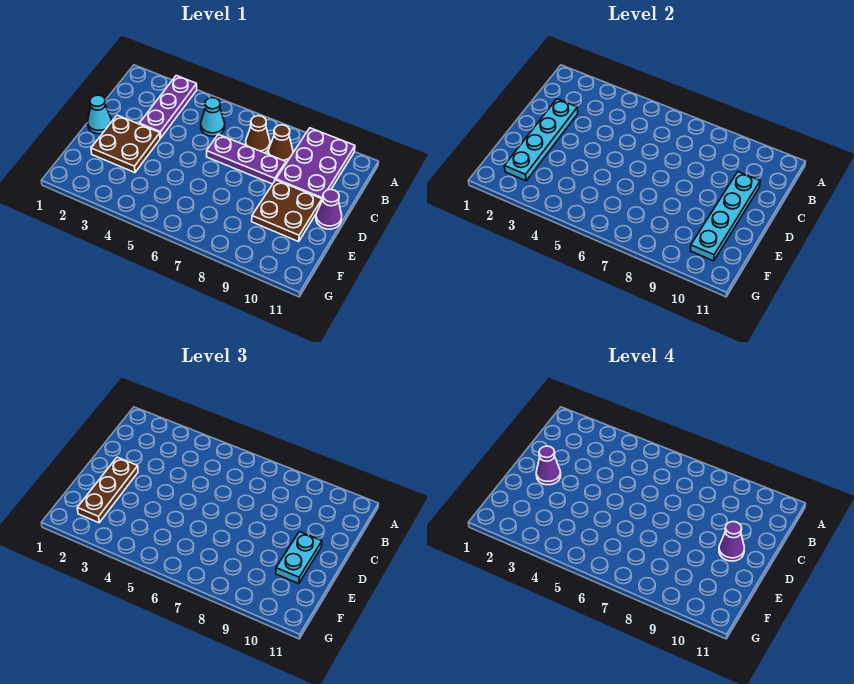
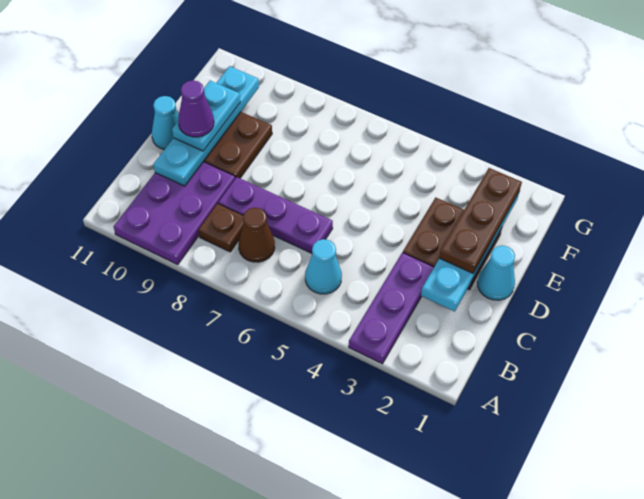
brown cone B8 level 1 -> brown plate B8 level 1
purple cone D2 level 4 -> none
purple cone D11 level 1 -> cyan cone D11 level 1

